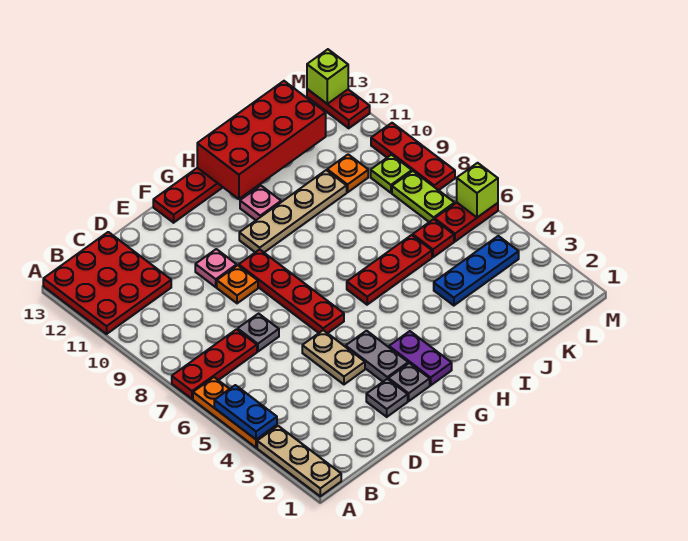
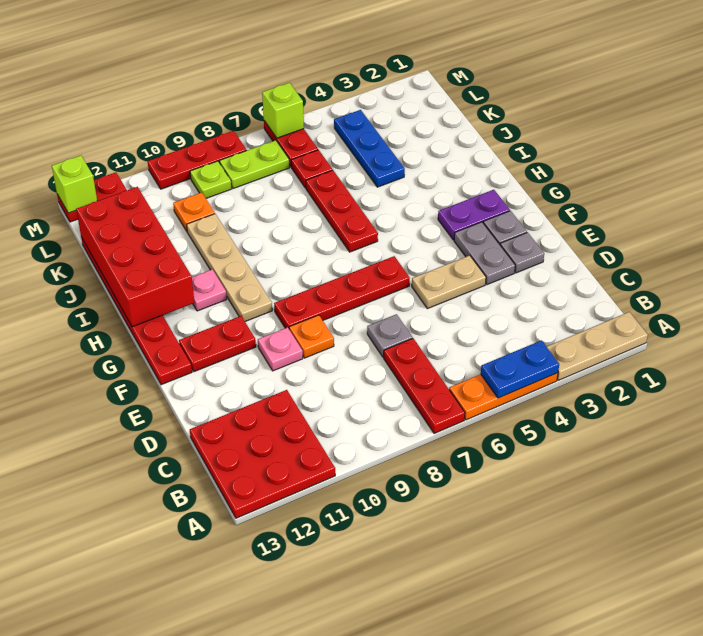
grey plate F3:F4 level 1 -> grey plate E3:F3 level 1
none -> red plate F11:F12 level 1

